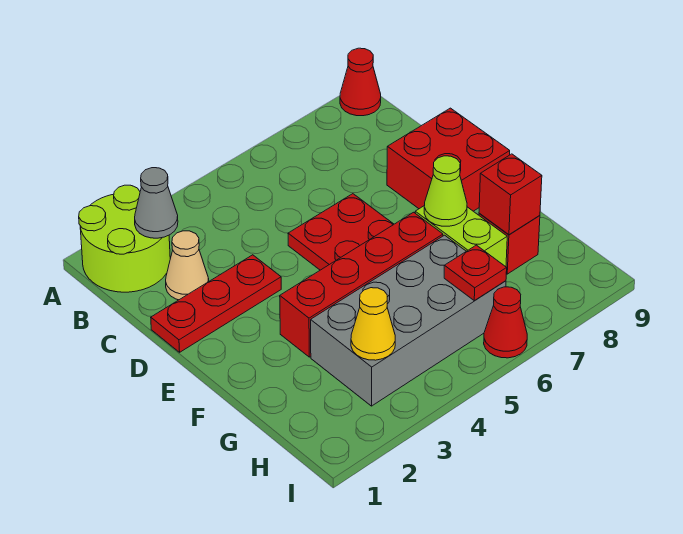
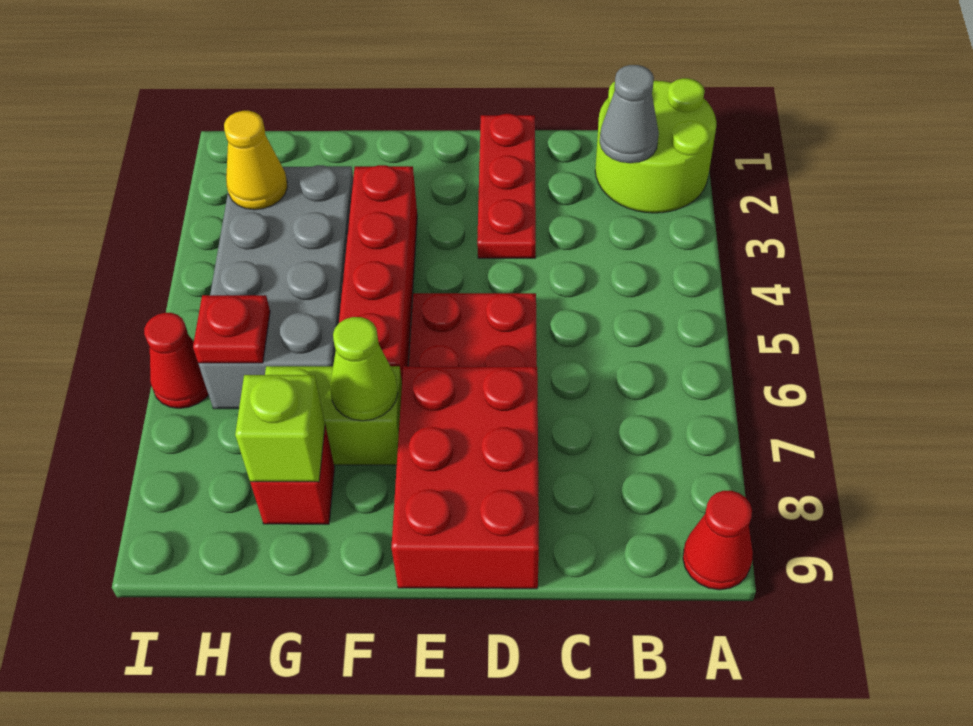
tan cone C2 level 1 -> none
red brick D8:E9 level 1 -> red brick D7:E9 level 1
red brick G8 level 2 -> lime brick G8 level 2

